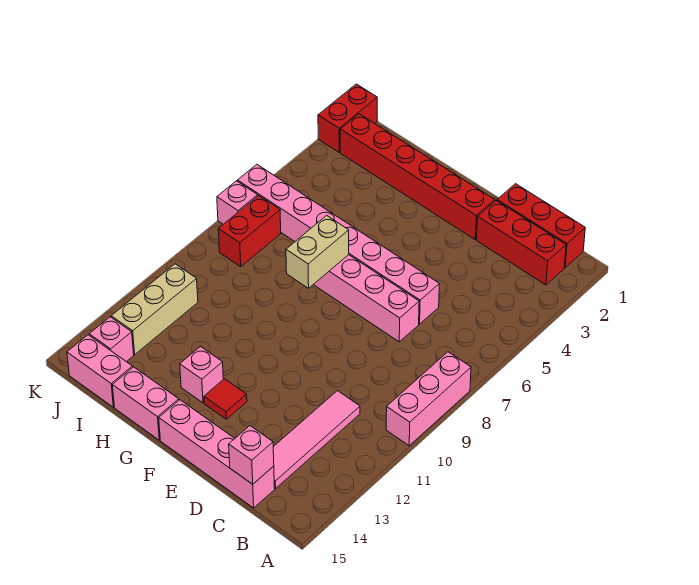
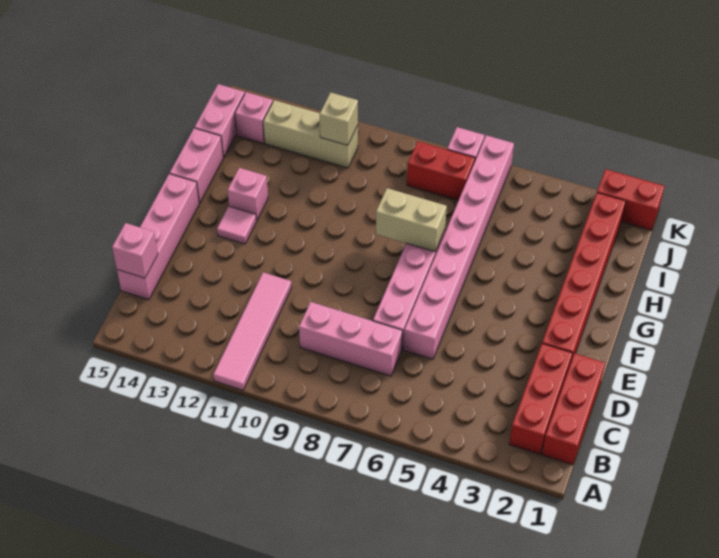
pink brick A8:A10 level 1 -> pink brick C7:C9 level 1
pink tile C11:C14 level 1 -> pink tile A11:D11 level 1
red tile F13 level 1 -> pink tile F13 level 1
none -> tan brick J11 level 2

